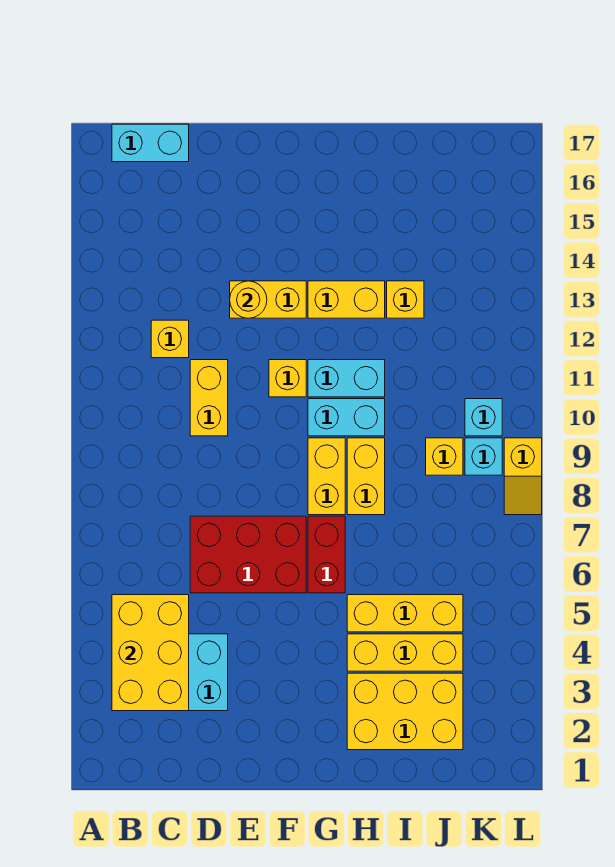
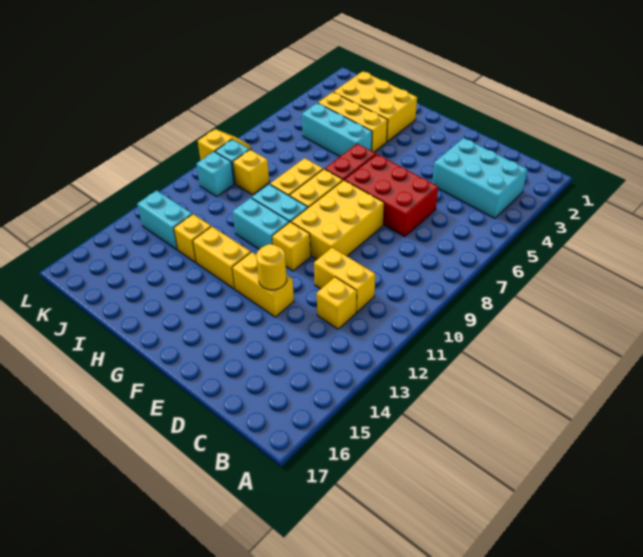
yellow brick B3:C5 level 2 -> yellow brick E8:F10 level 1
cyan brick B17:C17 level 1 -> cyan brick J13:K13 level 1
yellow brick D10:D11 level 1 -> yellow brick C11:D11 level 1
yellow brick H5:J5 level 1 -> cyan brick H5:J5 level 1

